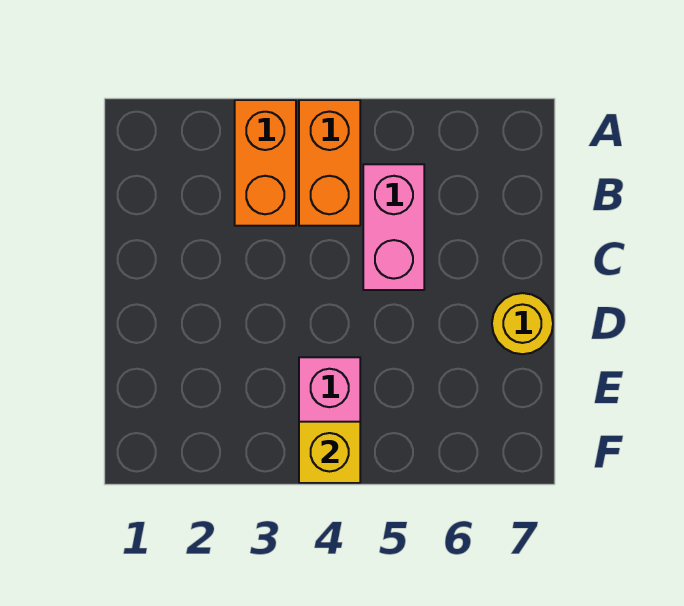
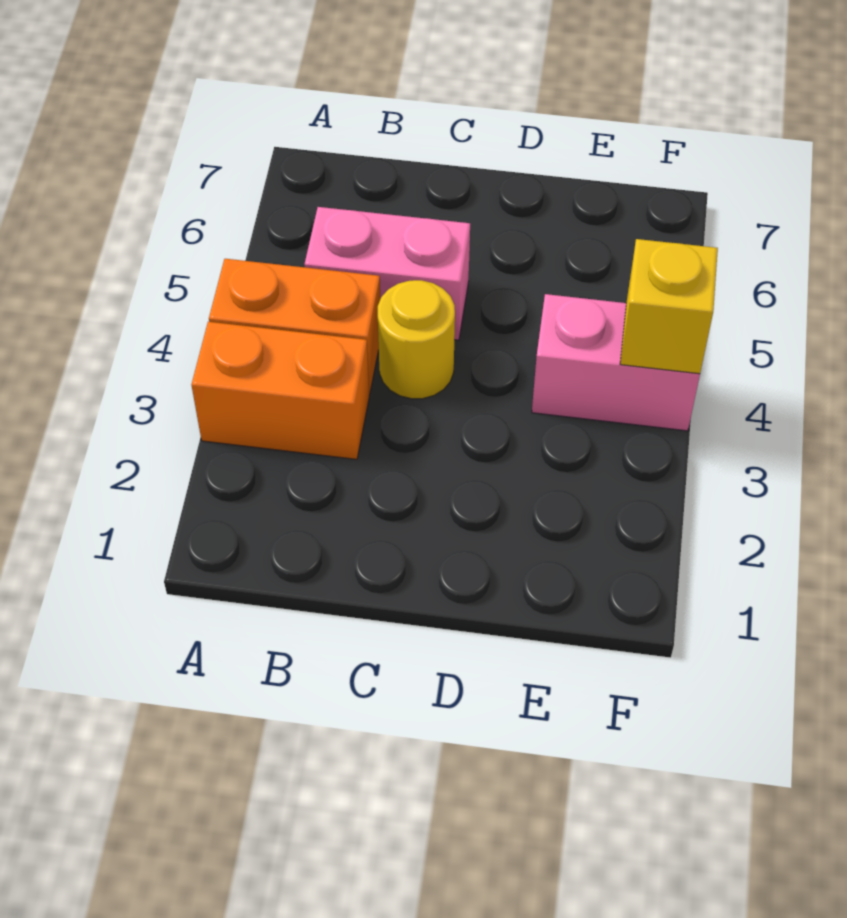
yellow round brick D7 level 1 -> yellow round brick C4 level 1

